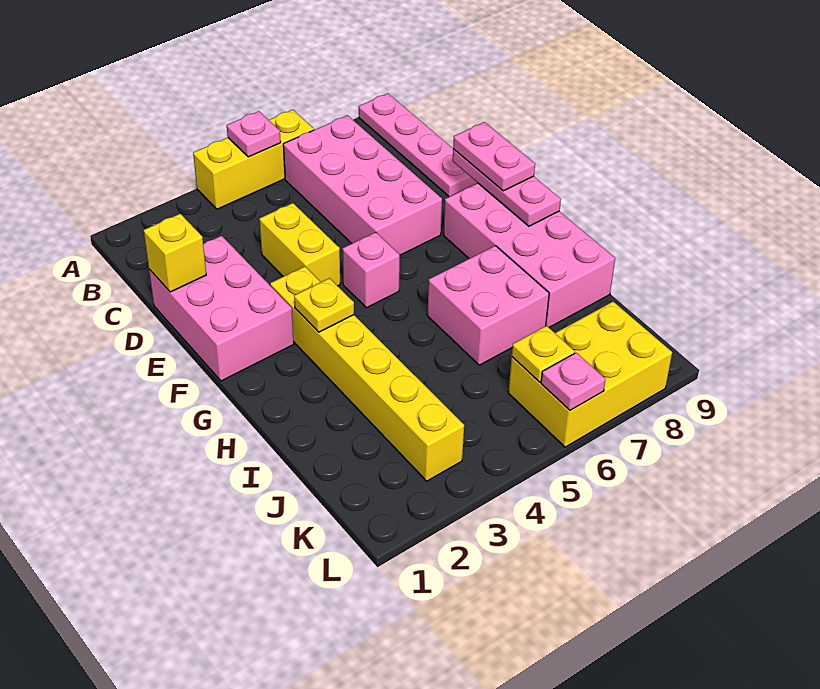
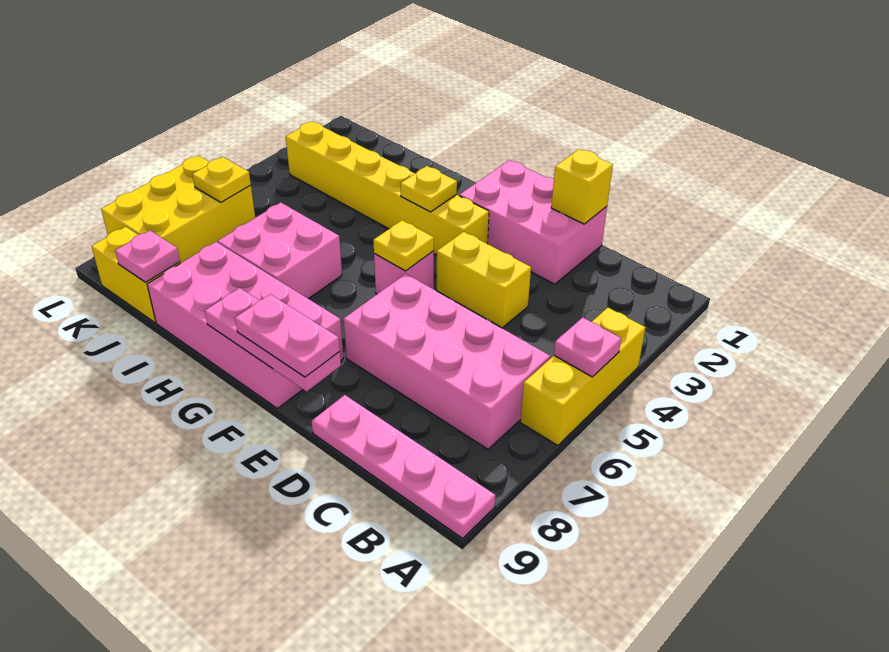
none -> yellow plate F5 level 2
none -> yellow brick J9:K9 level 1
pink plate L6 level 2 -> pink plate J9 level 2

